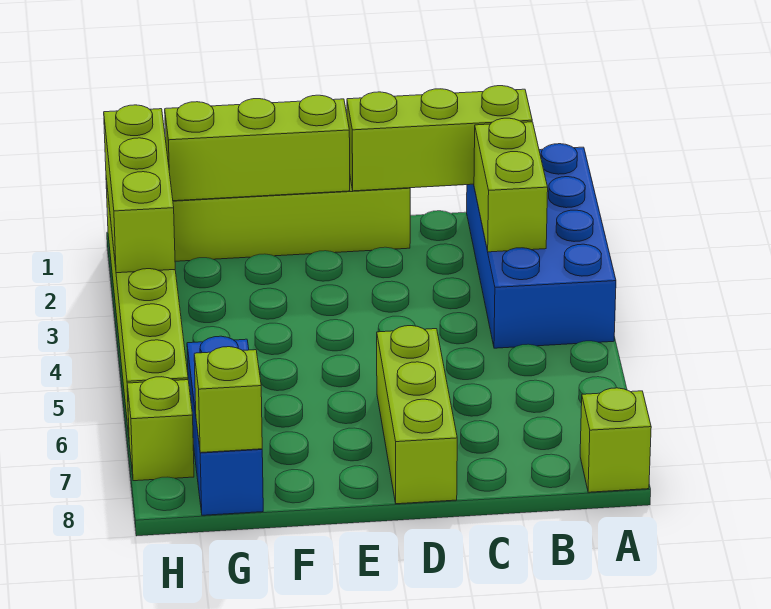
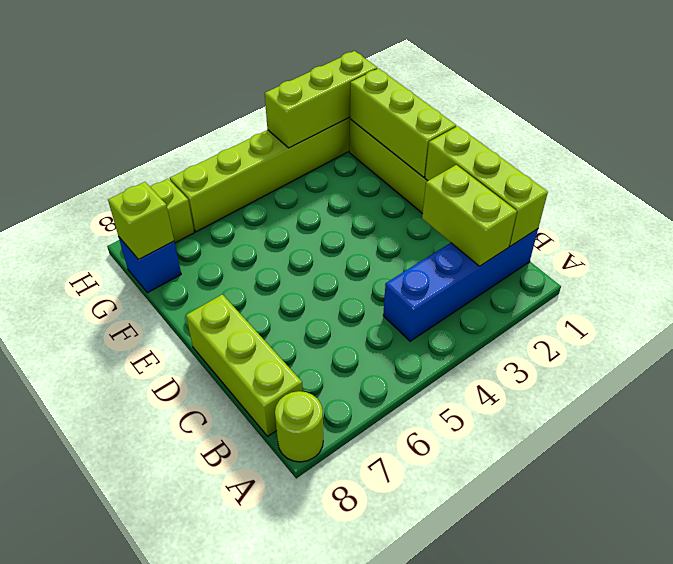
blue brick A1:B4 level 1 -> blue brick B1:B4 level 1
lime brick A8 level 1 -> lime round brick A8 level 1
lime brick B2:B3 level 2 -> lime brick B2:C2 level 2
lime brick D6:D8 level 1 -> lime brick B8:D8 level 1
blue brick G6:G8 level 1 -> blue brick G8 level 1

